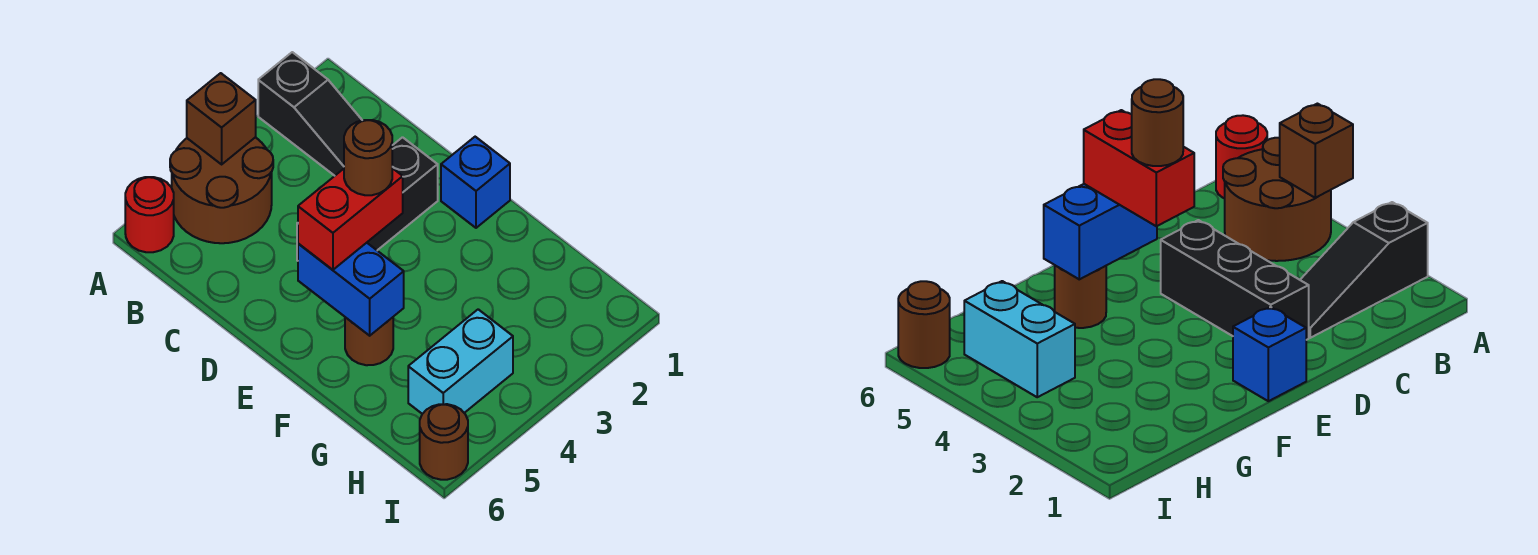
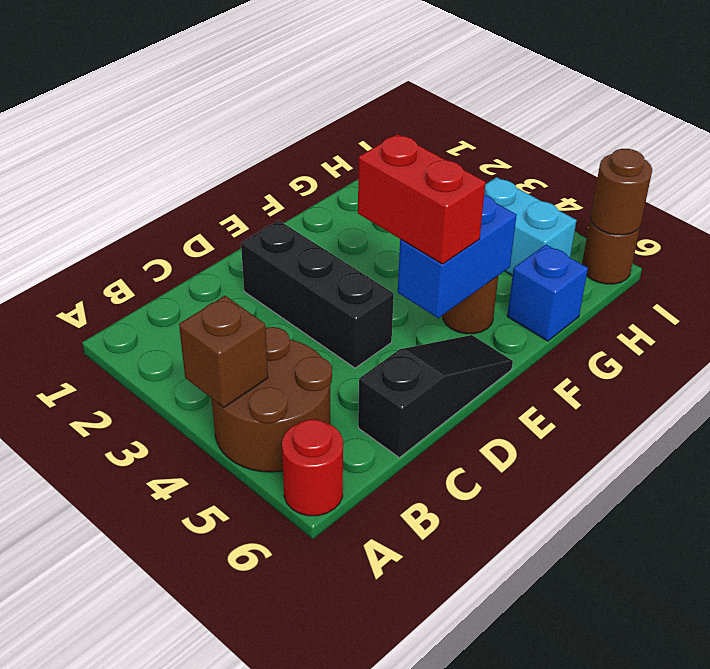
black slope A2:C2 level 1 top A -> black slope C6:E6 level 1 top C
blue brick E1 level 1 -> blue brick G6 level 1
brown round brick E4 level 4 -> brown round brick I6 level 2

